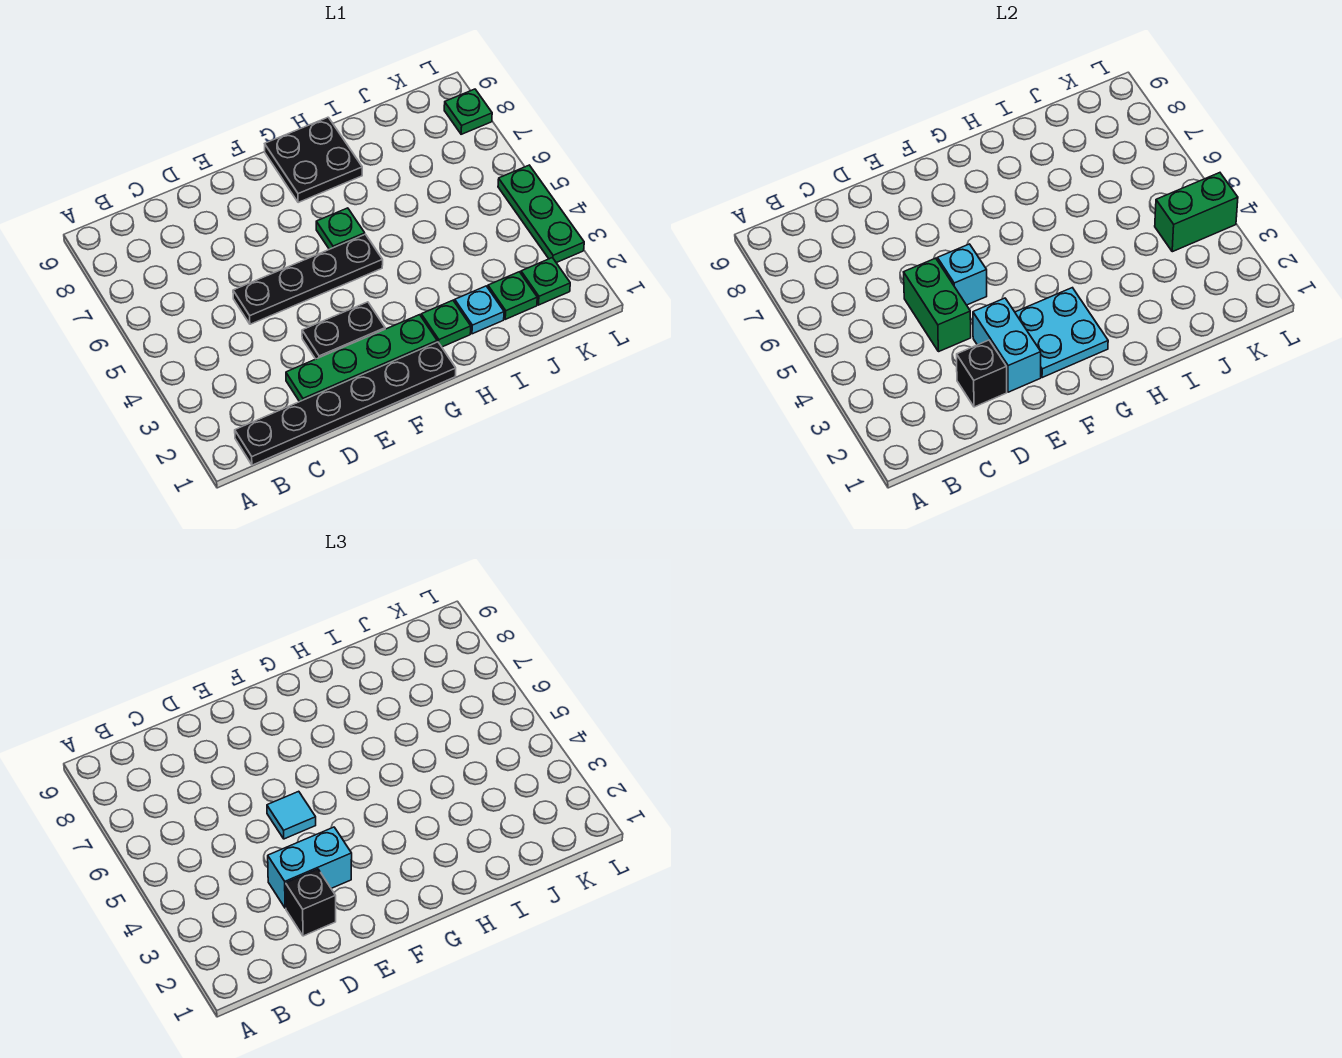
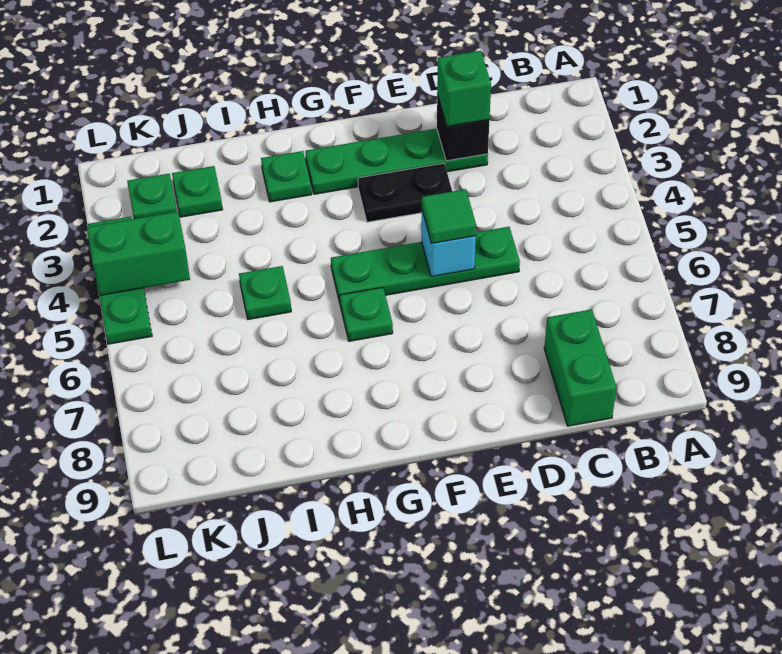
black plate B1:G1 level 1 -> none
black brick D2 level 3 -> green brick D2 level 3
cyan brick D3:E3 level 3 -> none
green brick D4:D5 level 2 -> green brick C8:C9 level 1
black plate D5:G5 level 1 -> green plate D5:G5 level 1
cyan brick E2:E3 level 2 -> none
cyan tile E5 level 3 -> green tile E5 level 3
cyan plate F2:G3 level 2 -> none
black plate G8:H9 level 1 -> none
cyan plate I2 level 1 -> none
green plate L8 level 1 -> green plate I5 level 1

